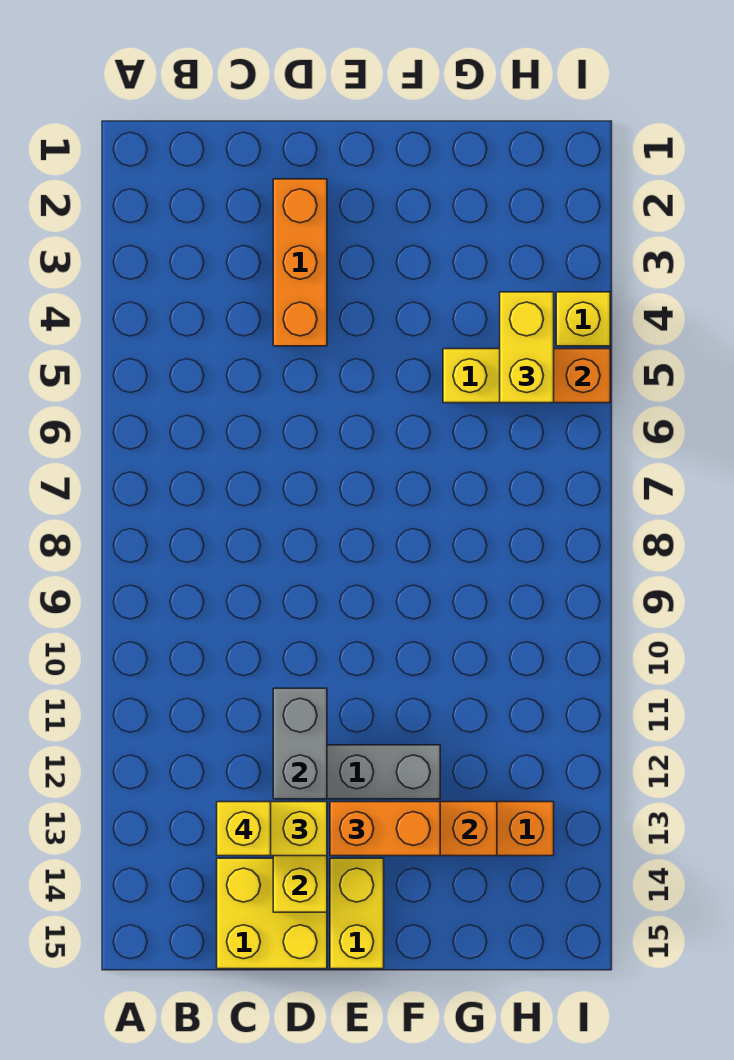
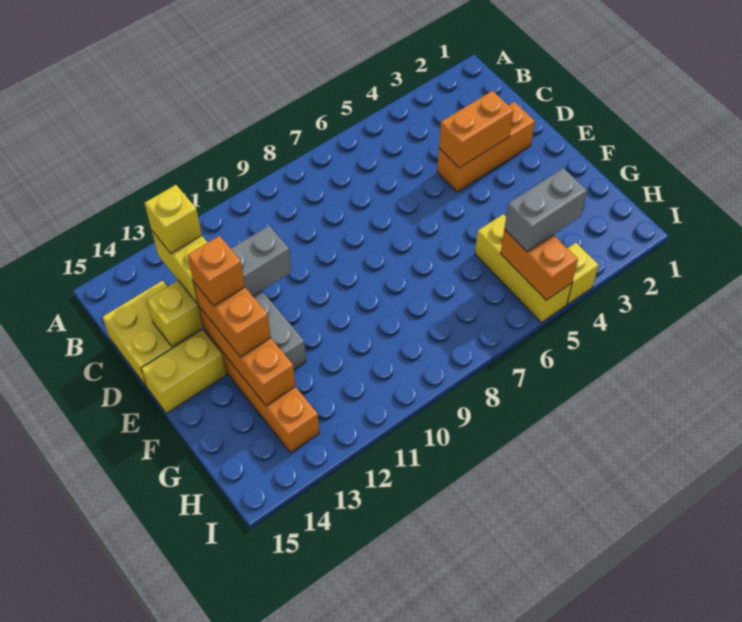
none -> orange brick D3:D4 level 2
none -> orange brick E13 level 4
yellow brick H4:H5 level 3 -> grey brick H4:H5 level 3

